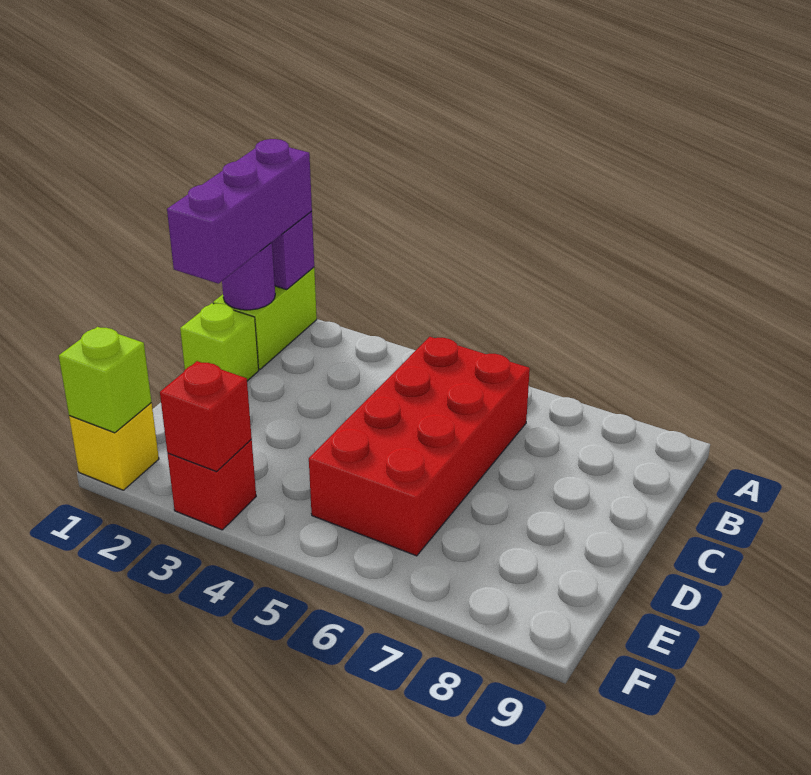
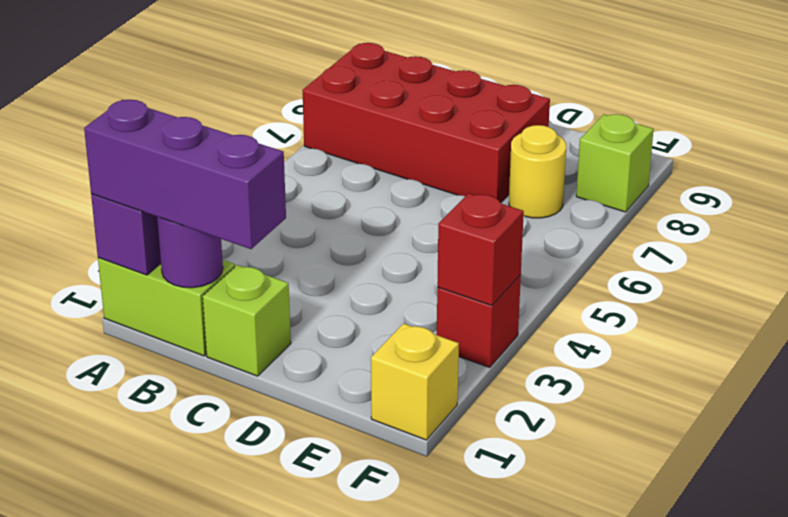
red brick B5:E6 level 1 -> red brick A7:D8 level 1
none -> yellow round brick E7 level 1
lime brick F1 level 2 -> lime brick F8 level 1

